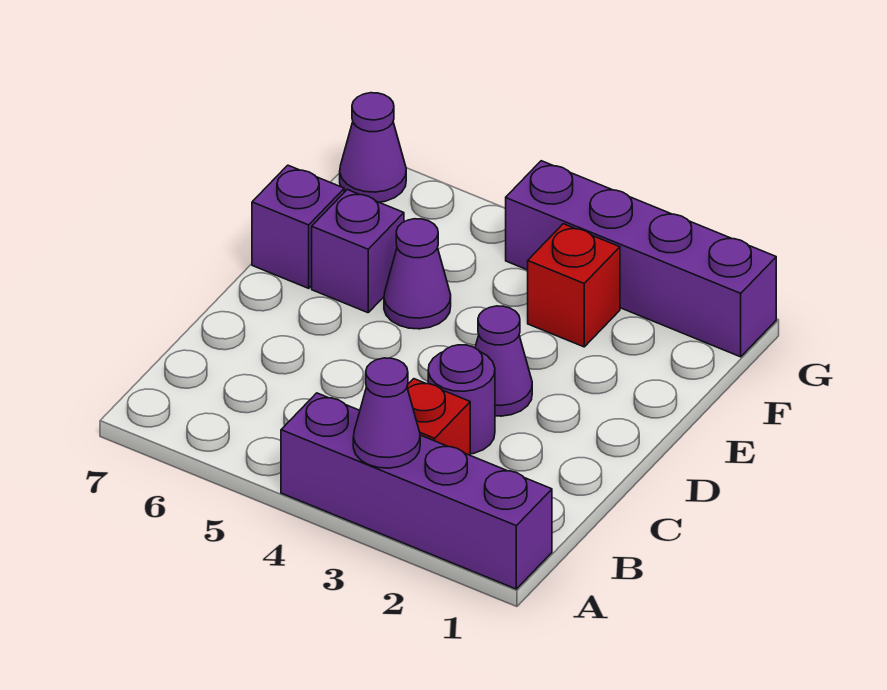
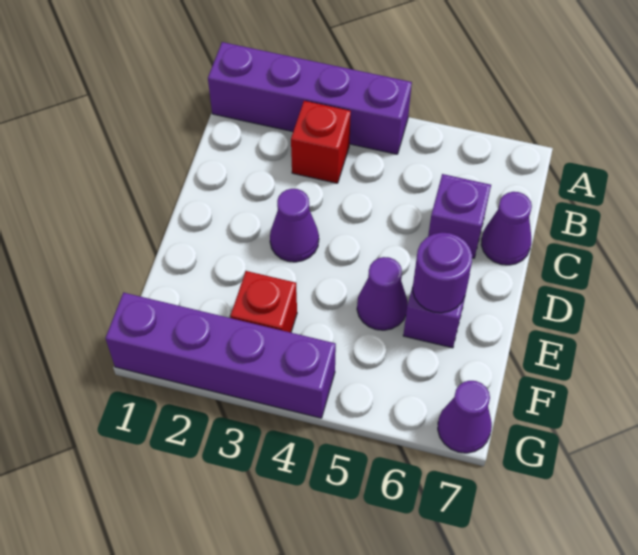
purple cone A3 level 2 -> purple cone C7 level 1
purple round brick C3 level 1 -> purple round brick E6 level 2
purple brick E7 level 1 -> purple brick C6 level 1

